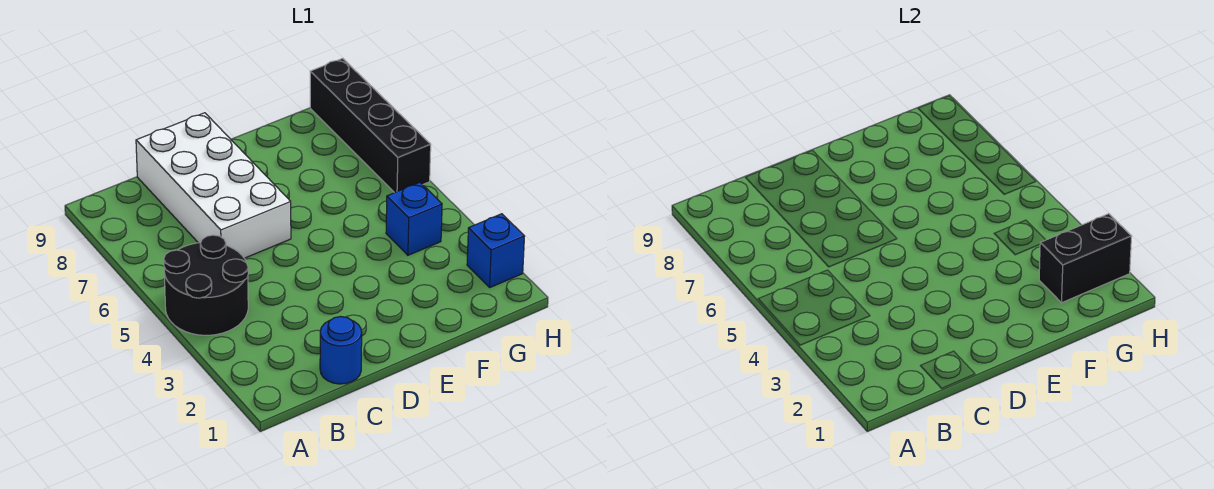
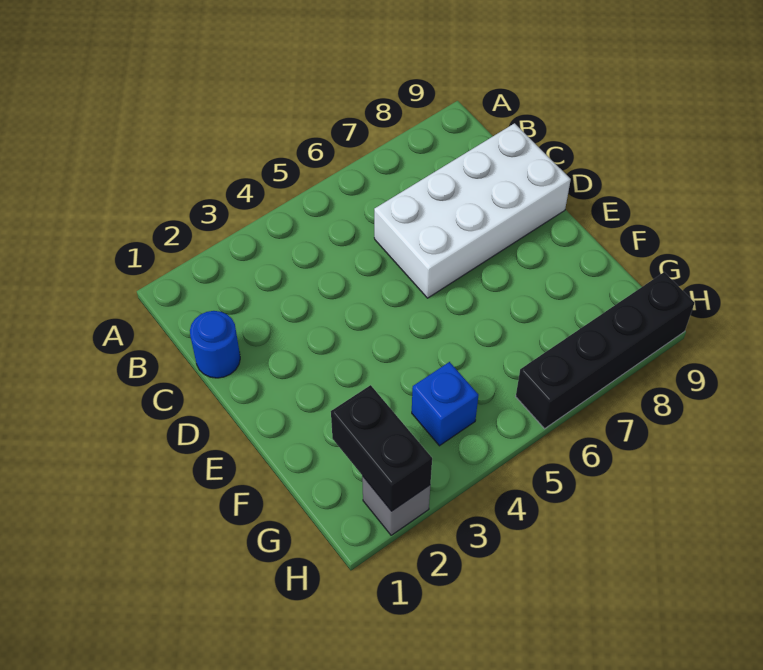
black round brick A4:B5 level 1 -> none
blue brick H2 level 1 -> grey brick H2 level 1

